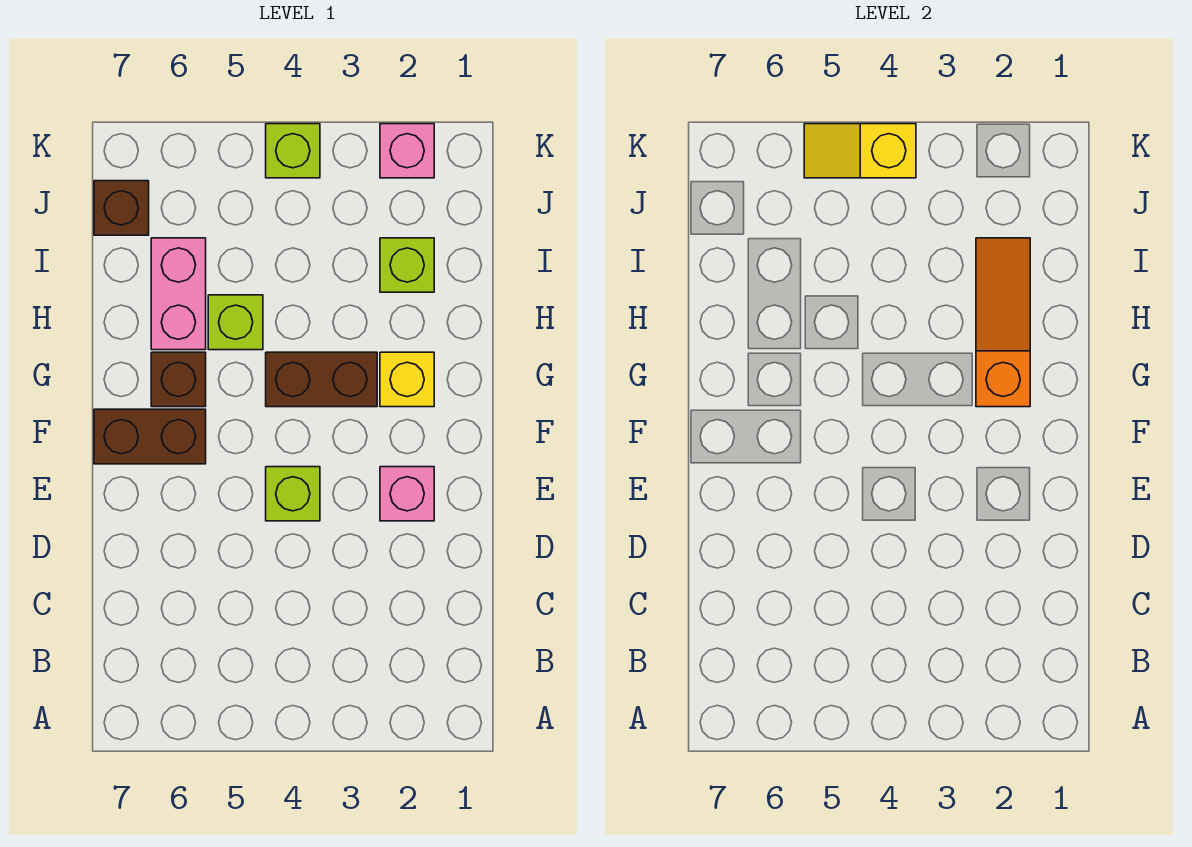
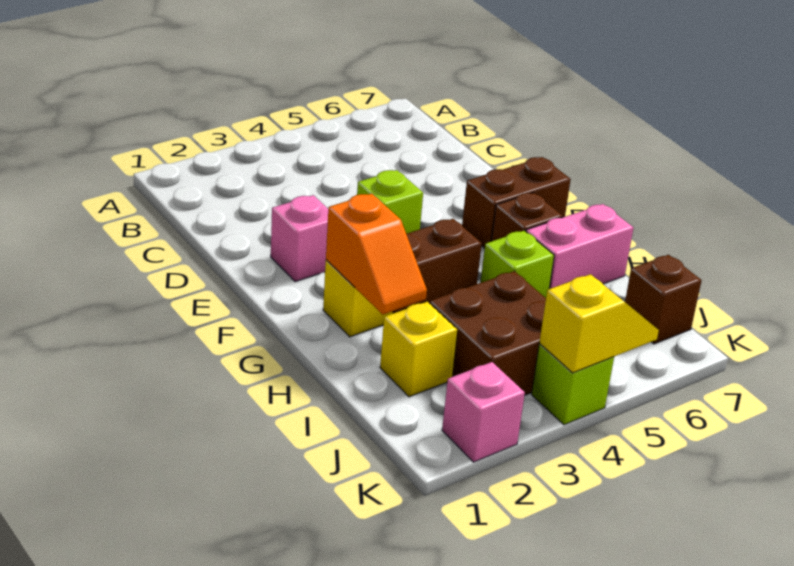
orange slope G2:I2 level 2 top G -> orange slope G2:H2 level 2 top G
pink brick H6:I6 level 1 -> pink brick H6:H7 level 1
lime brick I2 level 1 -> yellow brick I2 level 1
none -> brown brick I3:J4 level 1

